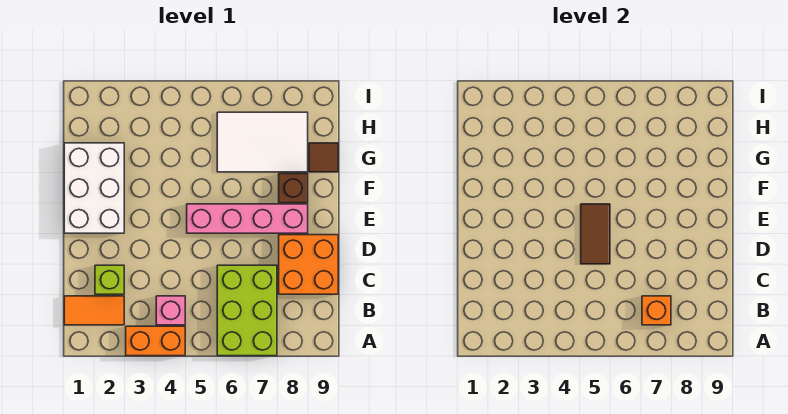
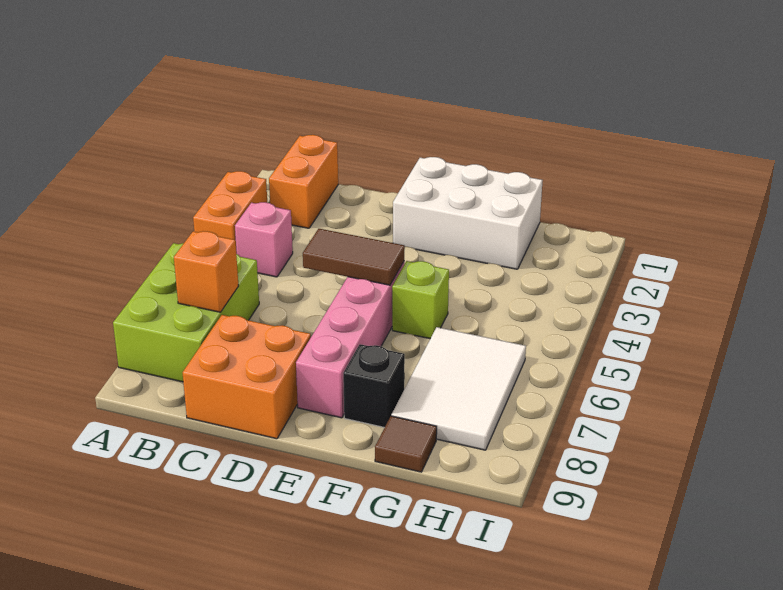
lime brick A6:C7 level 1 -> lime brick A6:B8 level 1
orange tile B1:B2 level 1 -> orange brick B1:B2 level 1
lime brick C2 level 1 -> lime brick F5 level 1
brown brick F8 level 1 -> black brick F8 level 1

